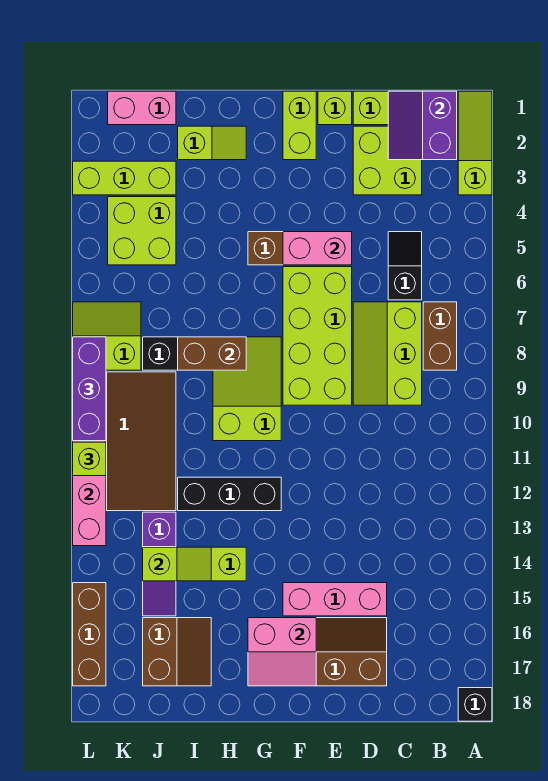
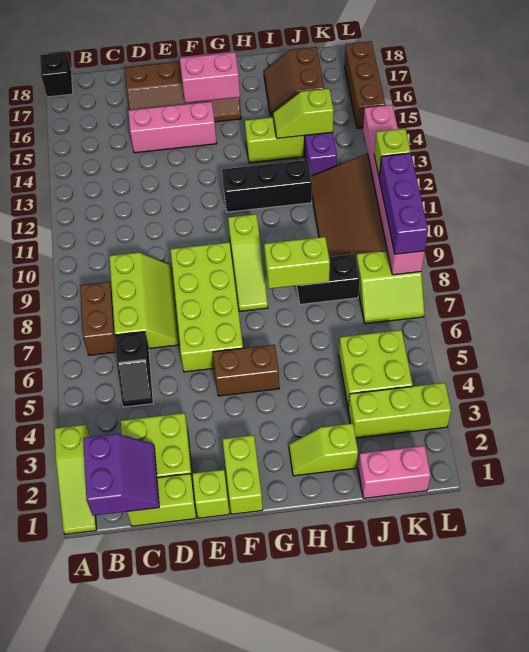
pink brick E5:F5 level 2 -> none
lime slope G8:H10 level 1 top 10 -> lime slope G8:G10 level 1 top 10
brown brick H8:I8 level 2 -> lime brick H8:I8 level 2

